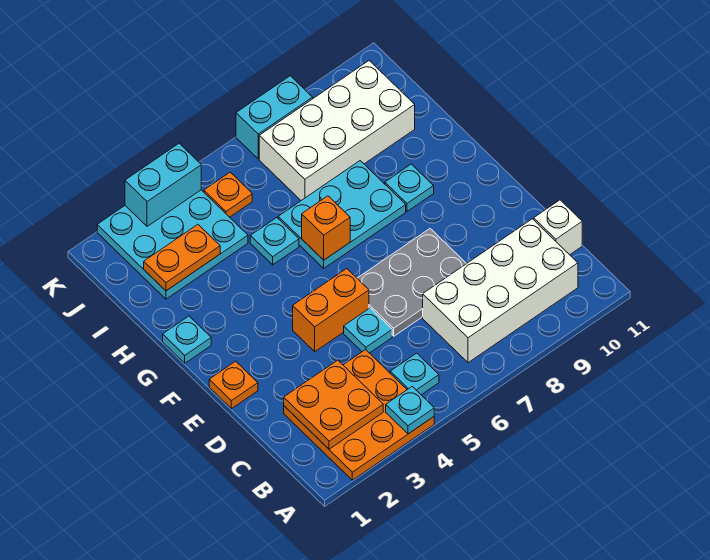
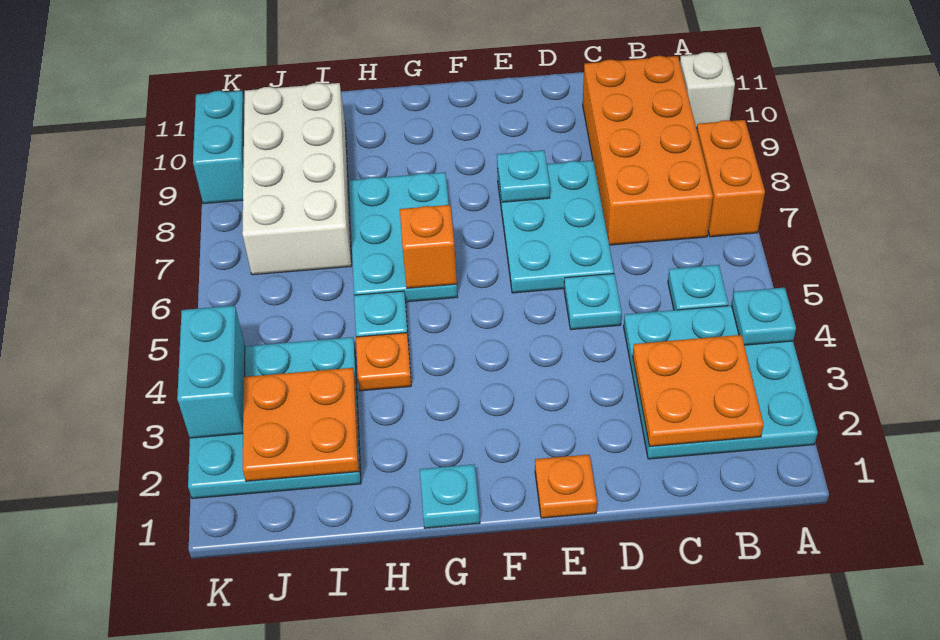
orange plate A2:C4 level 1 -> cyan plate A2:C4 level 1
white brick B7:C10 level 1 -> orange brick B7:C10 level 1
white brick C11 level 1 -> white brick A10 level 1
grey plate D6:E8 level 1 -> cyan plate D6:E8 level 1
orange brick E4:E5 level 1 -> orange brick A7:A8 level 1
cyan plate G9 level 1 -> cyan plate E8 level 2
orange plate I2:I3 level 2 -> orange plate I2:J3 level 2
orange plate J5 level 1 -> orange plate H4 level 1
cyan brick K7:K8 level 1 -> cyan brick K9:K10 level 1

